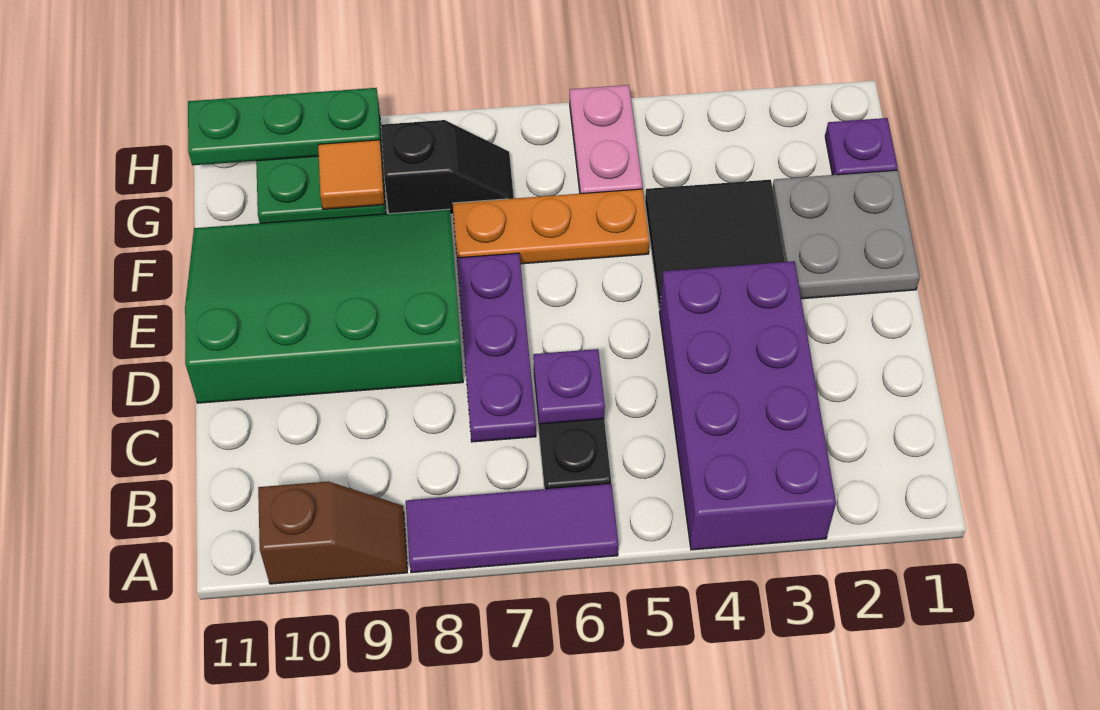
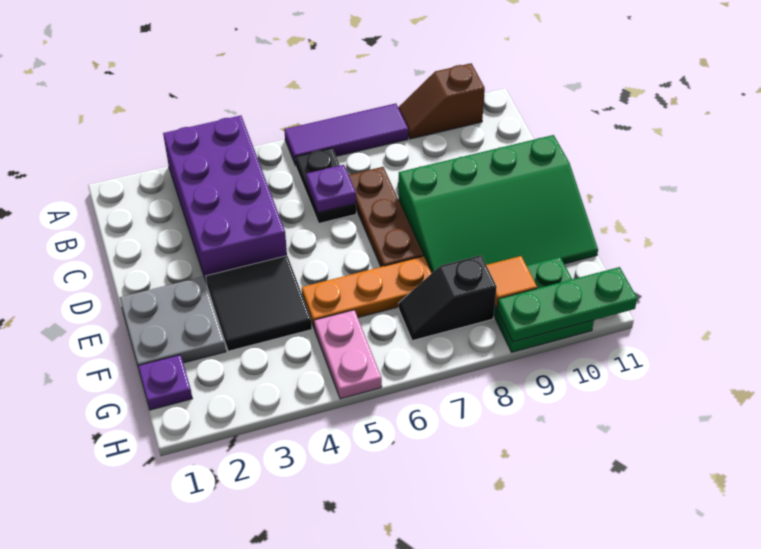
purple plate C7:E7 level 1 -> brown plate C7:E7 level 1

